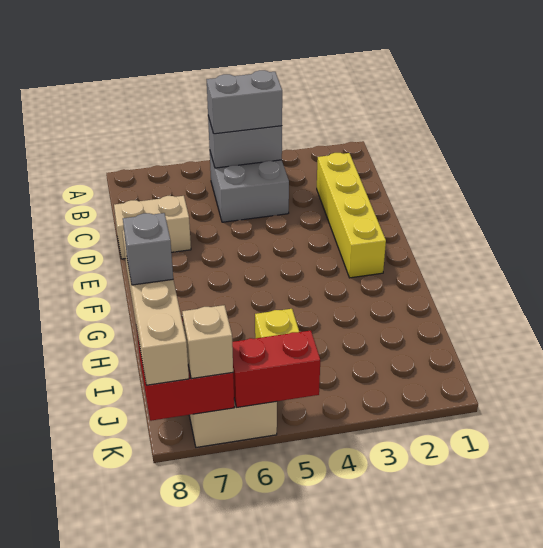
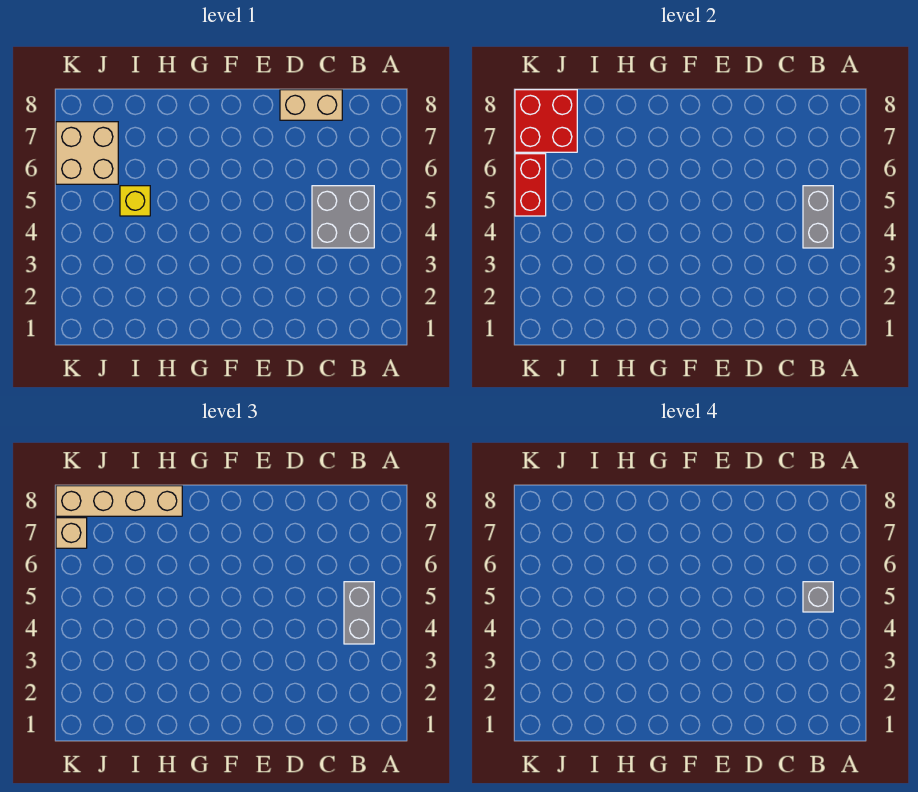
yellow brick C2:F2 level 1 -> none
tan brick D7:D8 level 1 -> tan brick C8:D8 level 1
grey brick I8 level 4 -> grey brick B5 level 4

